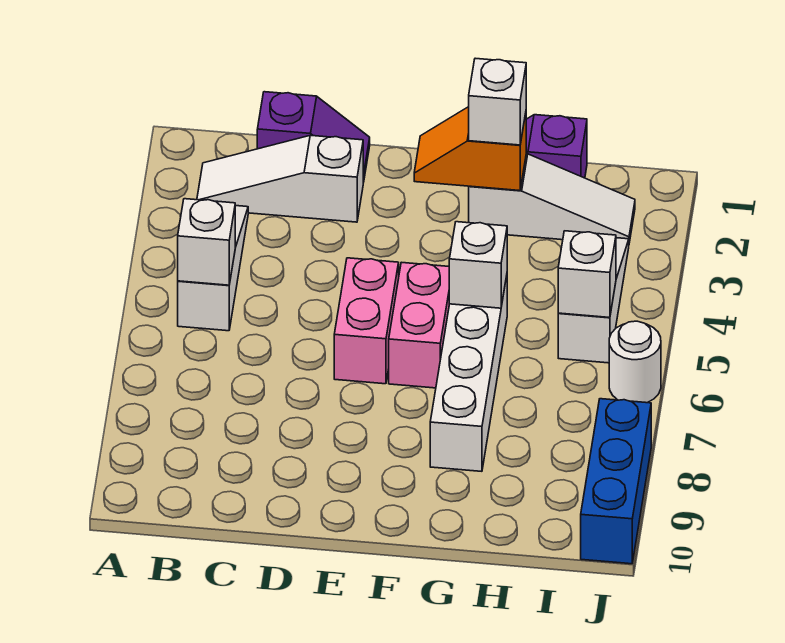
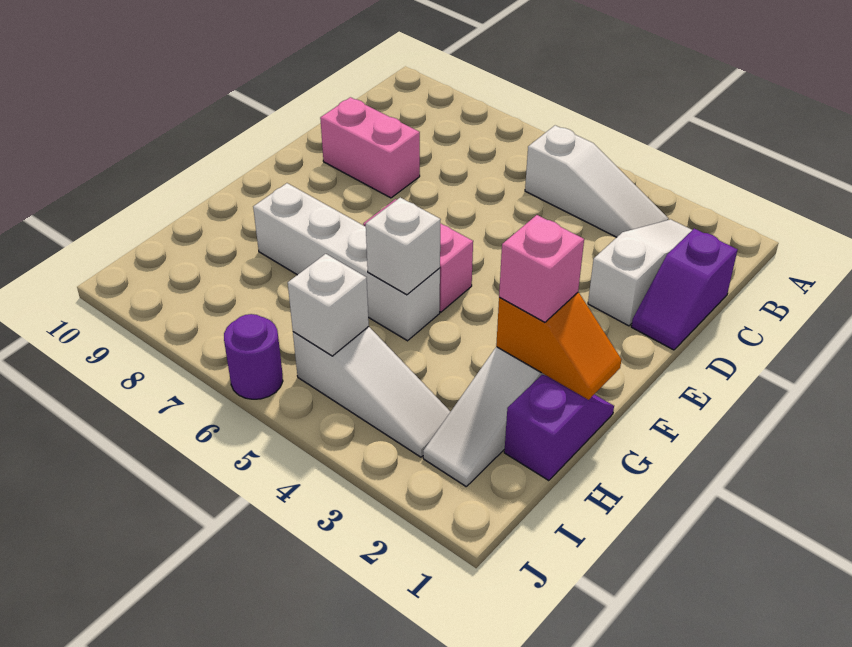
white brick B5 level 2 -> none
pink brick E5:E6 level 1 -> pink brick D8:D9 level 1
orange slope F2:G2 level 2 top G -> orange slope G1:G2 level 2 top 2
white brick G2 level 3 -> pink brick G2 level 3
white round brick J6 level 1 -> purple round brick J6 level 1
blue brick J8:J10 level 1 -> none

